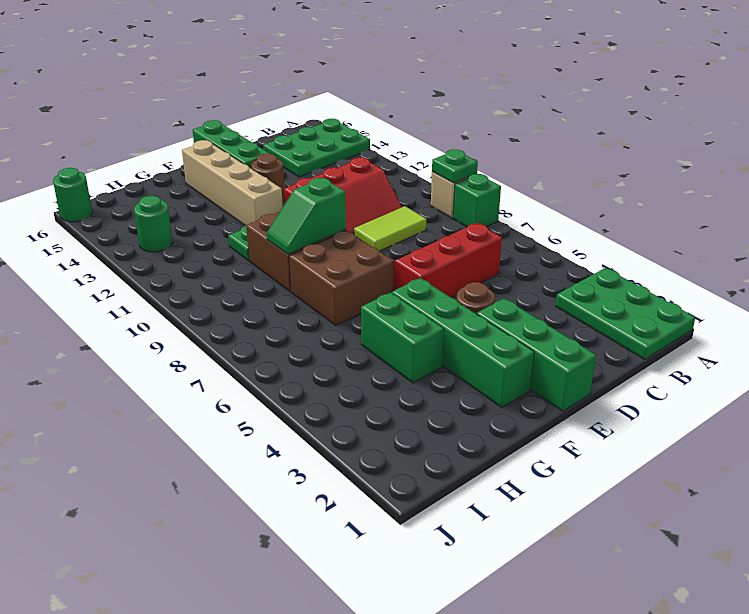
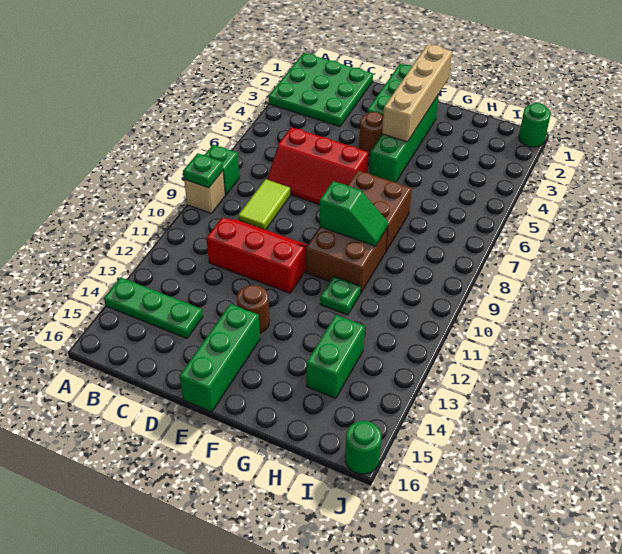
green plate A1:B3 level 1 -> green plate A1:C3 level 1
green plate A14:C15 level 1 -> green plate A14:C14 level 1
lime tile C9:D9 level 1 -> lime tile C8:C9 level 1
tan brick F12:F15 level 1 -> tan brick F1:F4 level 2
green brick G4:G5 level 1 -> green brick H13:H14 level 1
green round brick I13 level 1 -> green round brick J1 level 1

